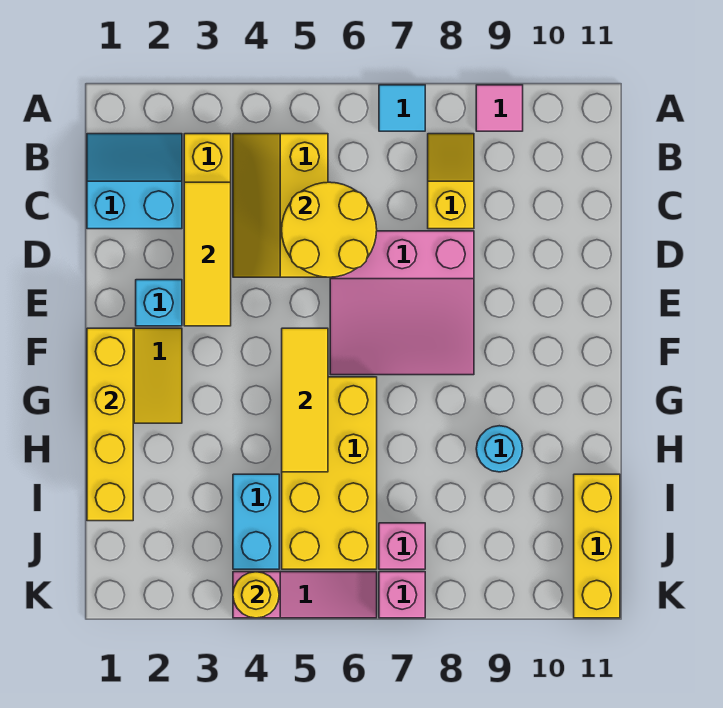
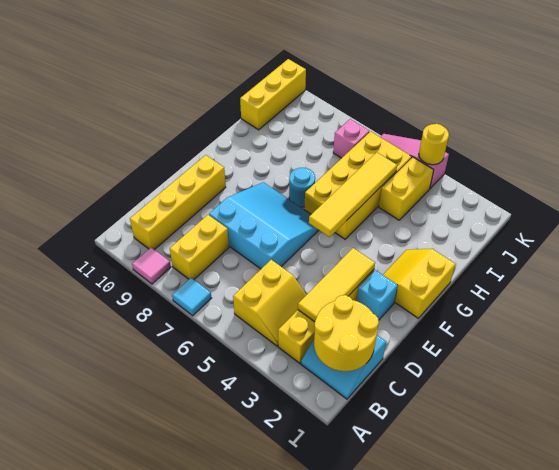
yellow slope B4:D5 level 1 top 5 -> yellow slope B4:C5 level 1 top 5
yellow slope B8:C8 level 1 top C -> yellow brick B8:C8 level 1
yellow round brick C5:D6 level 2 -> yellow round brick B1:C2 level 2
pink slope D6:F8 level 1 top D -> cyan slope D6:F8 level 1 top D
yellow brick F1:I1 level 2 -> yellow brick B10:E10 level 1
yellow tile F5:H5 level 2 -> yellow tile F5:I5 level 2
cyan round brick H9 level 1 -> cyan round brick G7 level 1
cyan brick I4:J4 level 1 -> yellow brick I4:J4 level 1
pink brick K7 level 1 -> none

